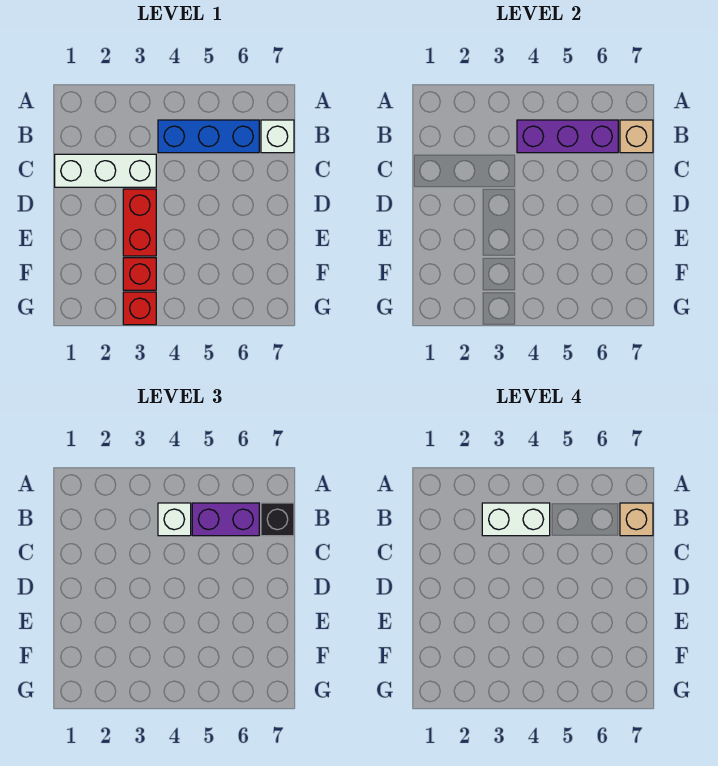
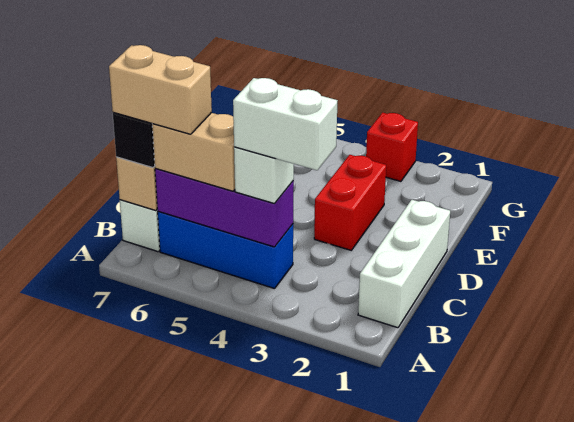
purple brick B5:B6 level 3 -> tan brick B5:B6 level 3
tan brick B7 level 4 -> tan brick B6:B7 level 4
white brick C1:C3 level 1 -> white brick B1:D1 level 1
red brick F3 level 1 -> none

